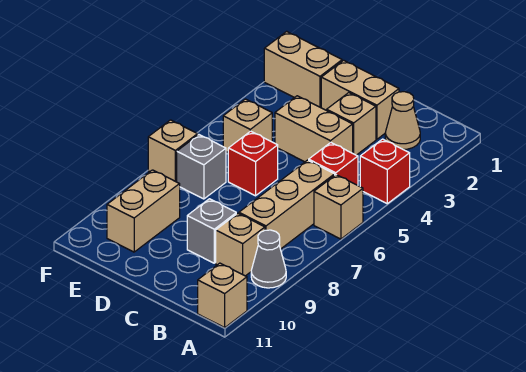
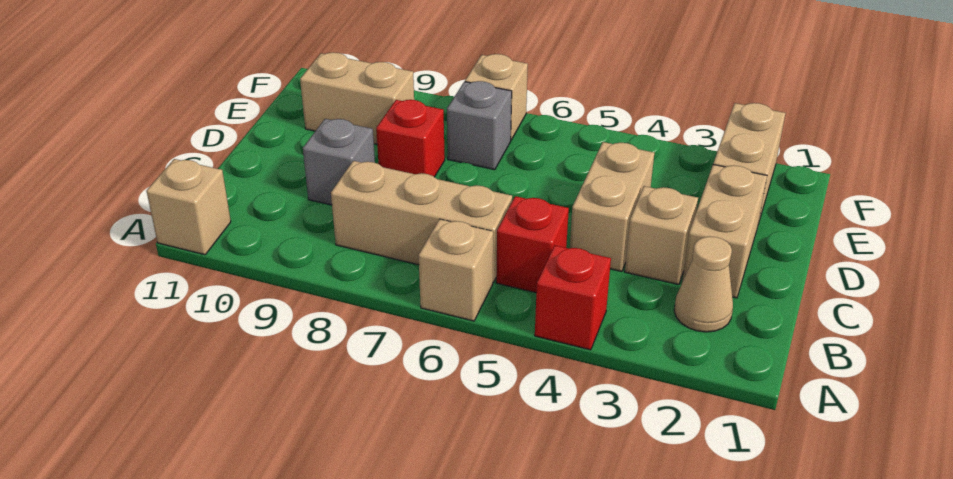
grey cone A9 level 1 -> none
tan brick B9 level 1 -> none
red brick D6 level 1 -> red brick D8 level 1
tan brick E5 level 1 -> none

